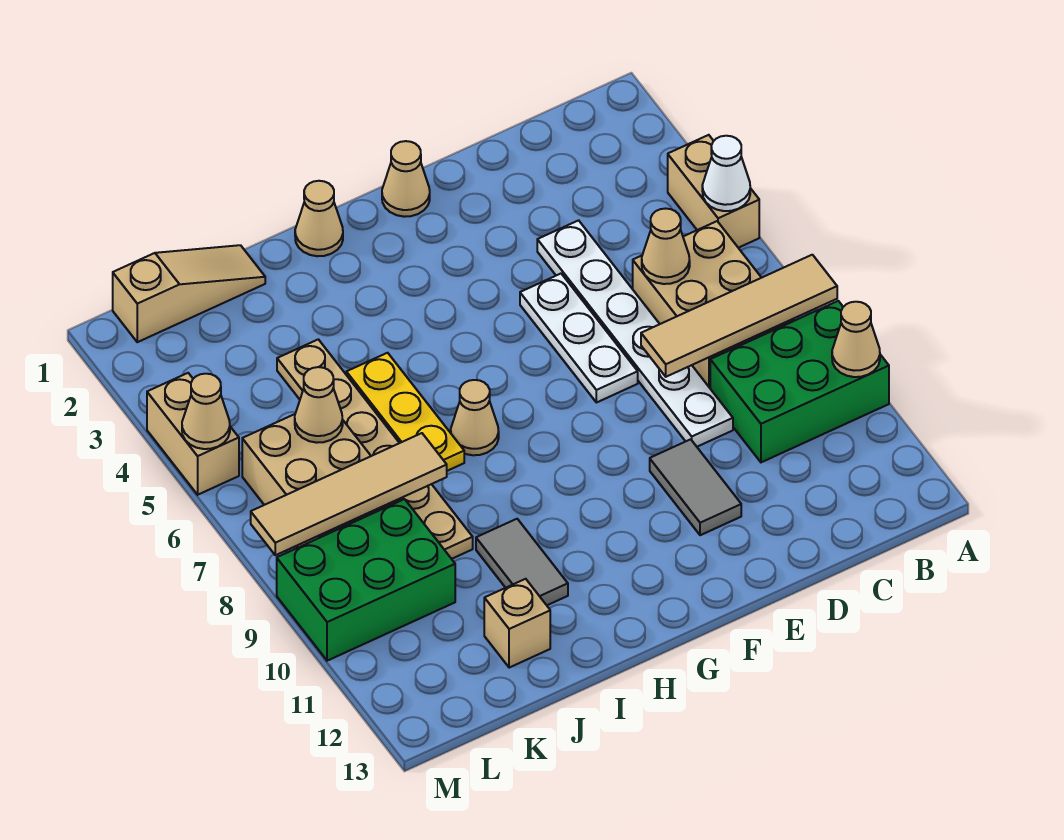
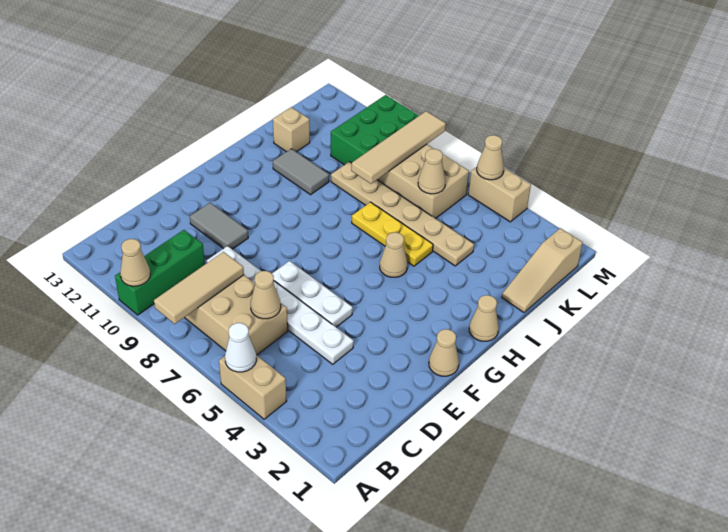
tan tile A8:D8 level 2 -> tan tile A8:C8 level 2
green brick A9:C10 level 1 -> green brick A10:C10 level 1
tan cone H7 level 1 -> tan cone H5 level 1

